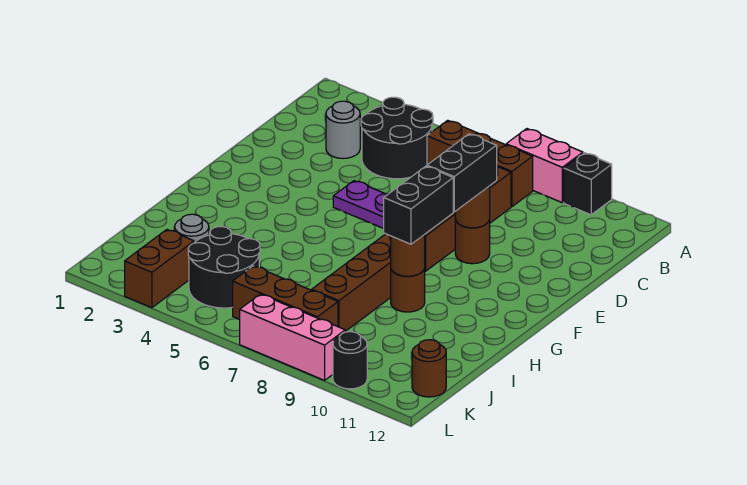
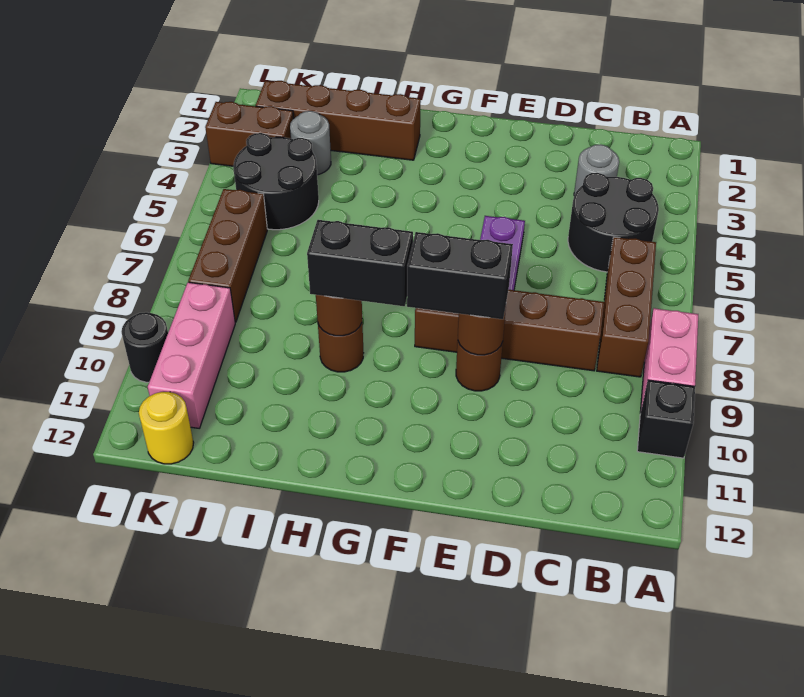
brown brick G8:J8 level 1 -> brown brick H2:K2 level 1
brown round brick K12 level 1 -> yellow round brick K12 level 1
pink brick L7:L9 level 1 -> pink brick K9:K11 level 1

